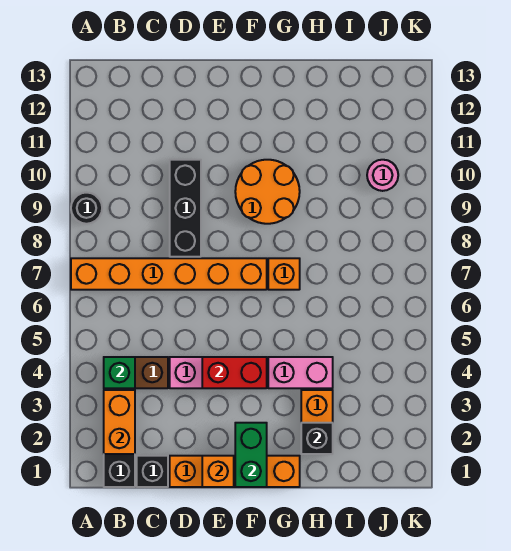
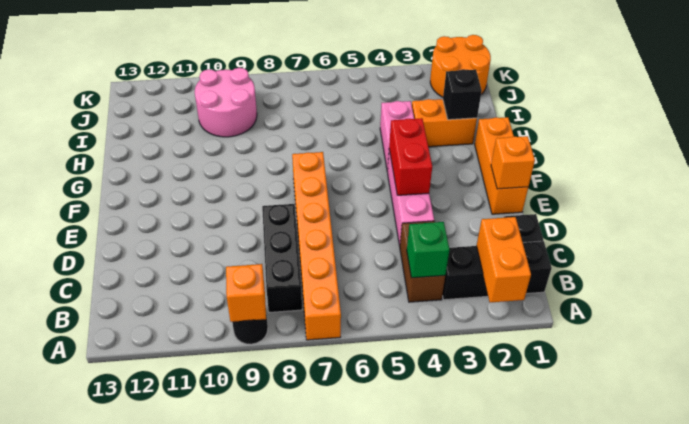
orange brick B2:B3 level 2 -> orange brick A2:B2 level 2
orange brick D1:G1 level 1 -> orange brick E1:G1 level 1
black brick D8:D10 level 1 -> black brick B8:D8 level 1
green brick F1:F2 level 2 -> none
orange round brick F9:G10 level 1 -> orange round brick J1:K2 level 1
orange brick G7 level 1 -> orange brick A9 level 2
pink round brick J10 level 1 -> pink round brick I9:J10 level 1

